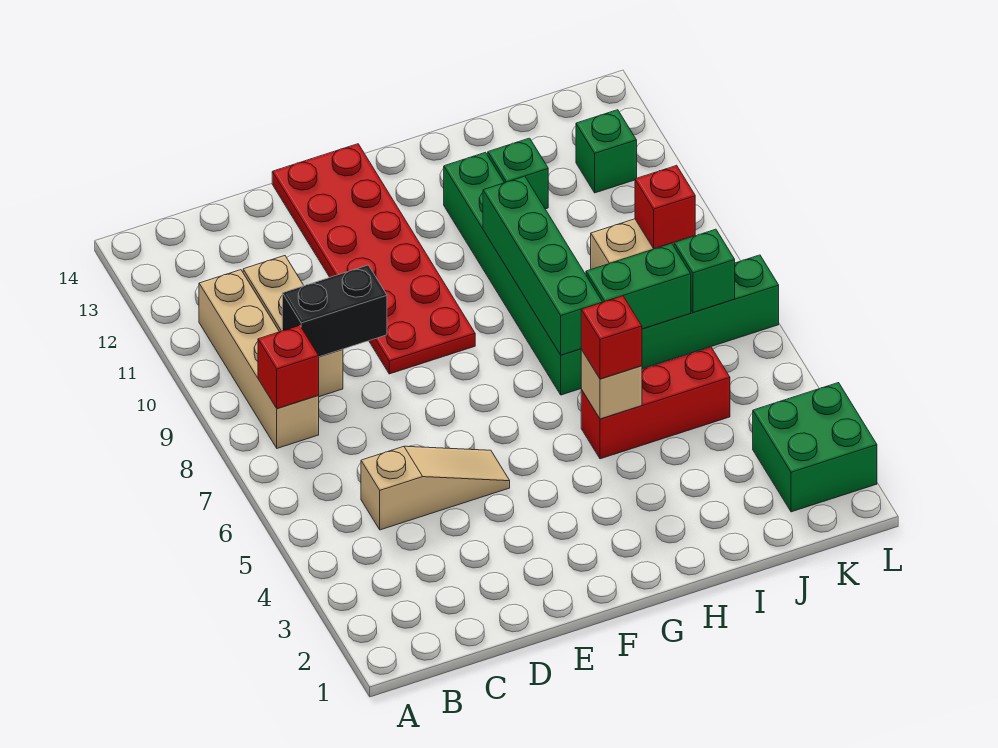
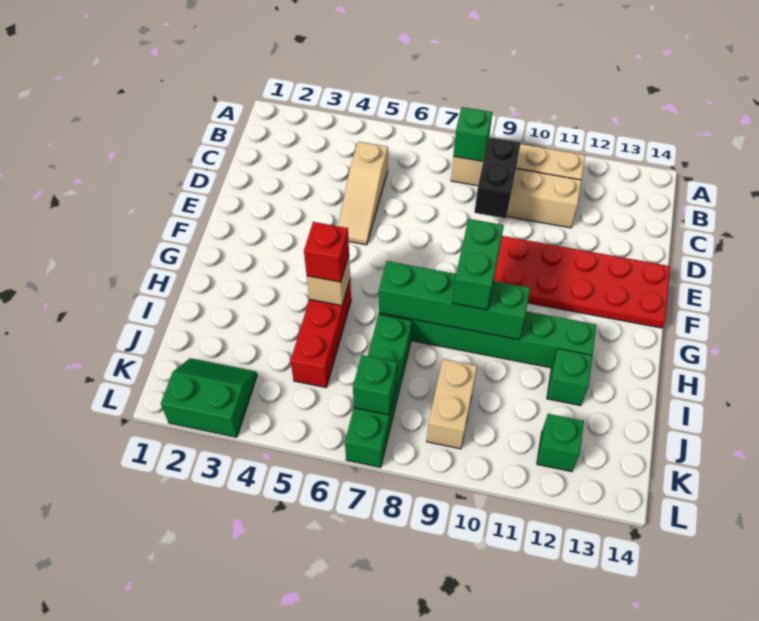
red brick B8 level 2 -> green brick B8 level 2
green brick I7:J7 level 2 -> green brick G9:H9 level 3
green brick K2:L3 level 1 -> green slope K2:L3 level 1 top L
red brick K9 level 2 -> none

